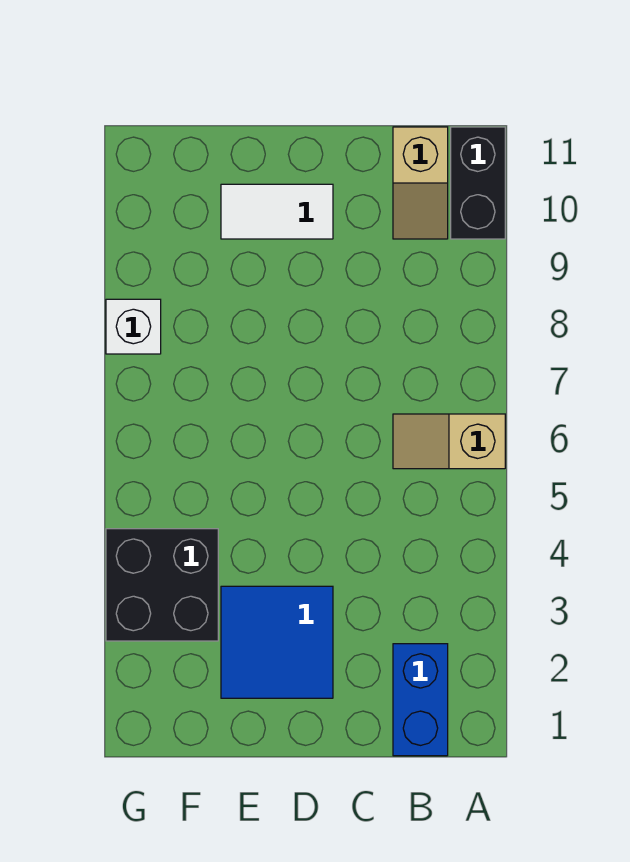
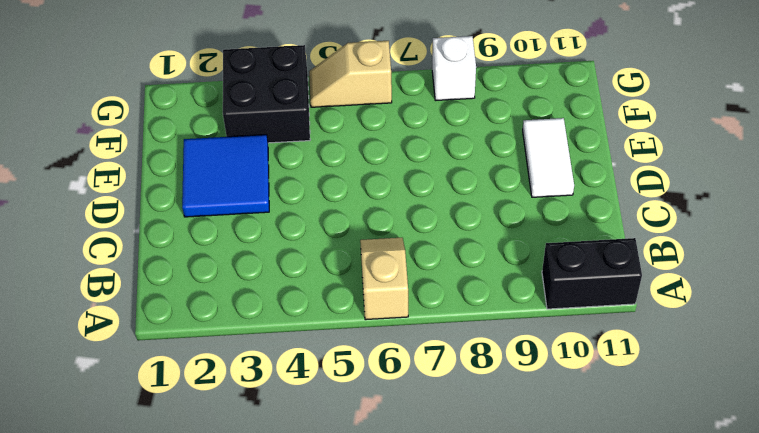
blue brick B1:B2 level 1 -> none
tan slope B10:B11 level 1 top 11 -> tan slope G5:G6 level 1 top 6

